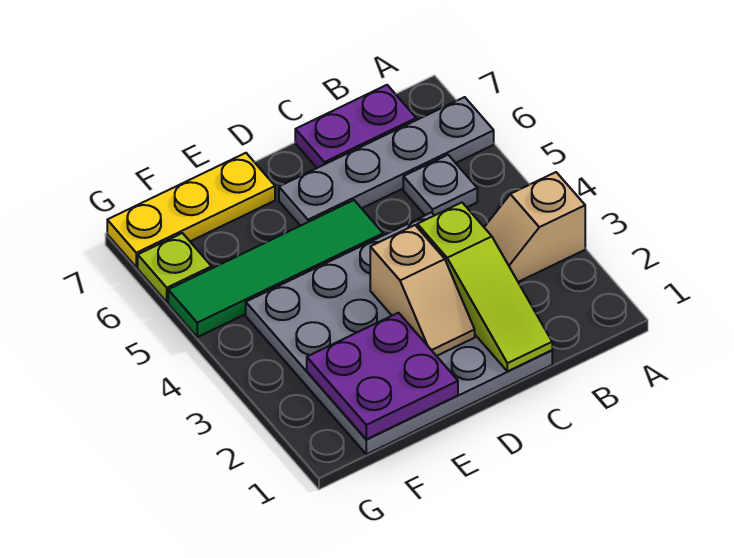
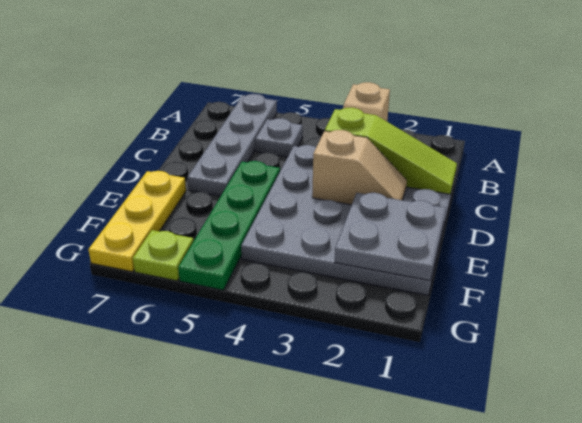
purple plate B7:C7 level 1 -> none
green tile D5:G5 level 1 -> green plate D5:G5 level 1
purple plate E1:F2 level 2 -> grey plate E1:F2 level 2

